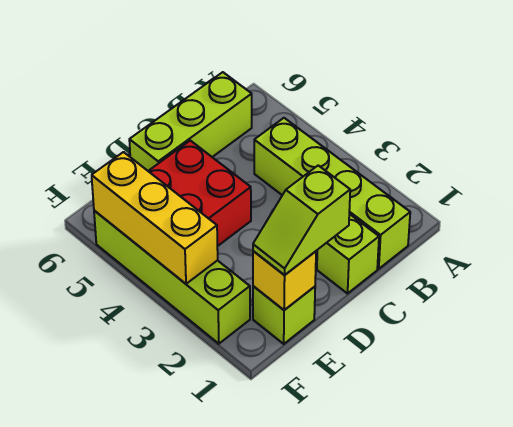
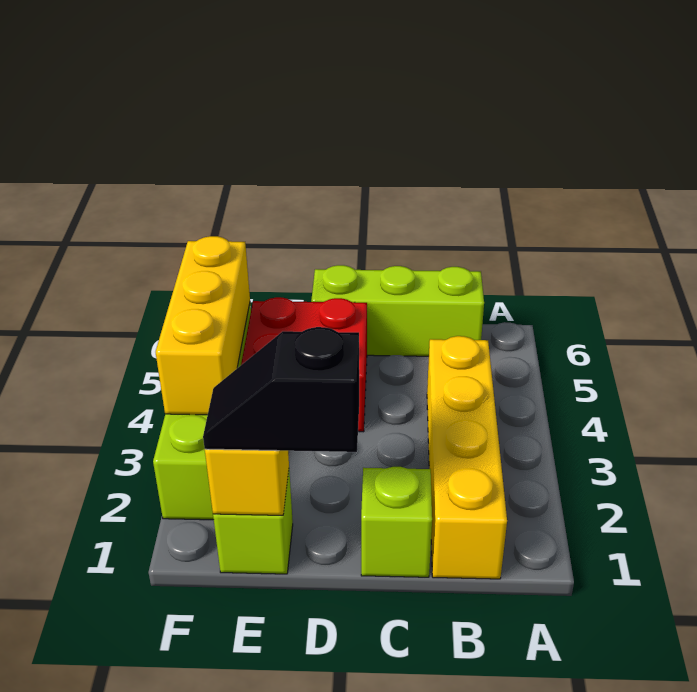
lime brick B1:B4 level 1 -> yellow brick B1:B4 level 1
lime slope D1:E1 level 3 top D -> black slope D1:E1 level 3 top D

